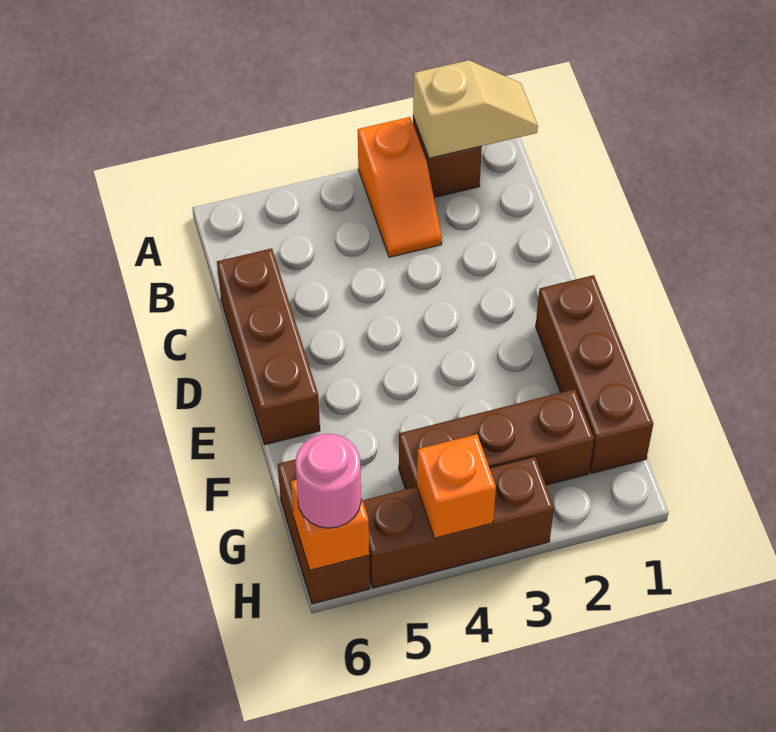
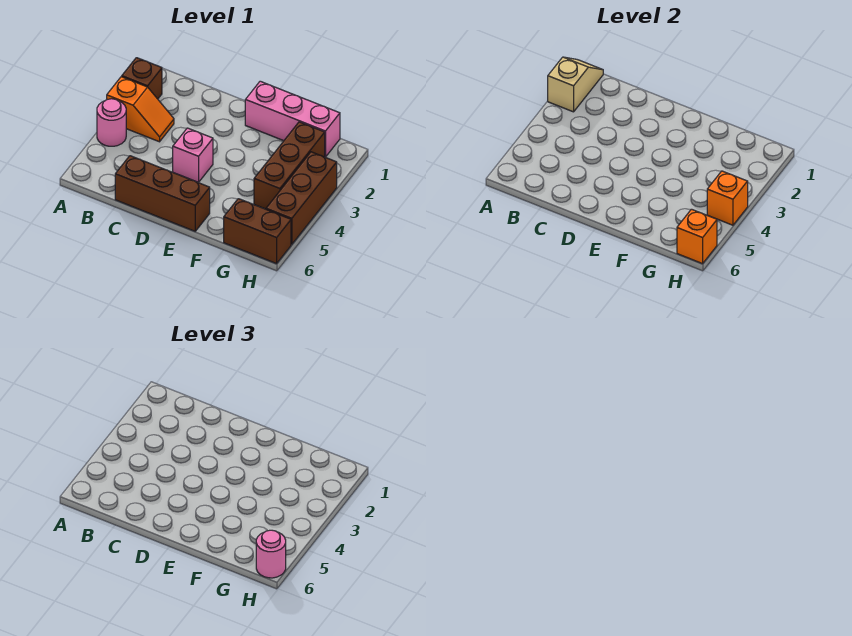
none -> pink round brick A4 level 1
none -> pink brick D4 level 1
brown brick E1:G1 level 1 -> pink brick E1:G1 level 1

